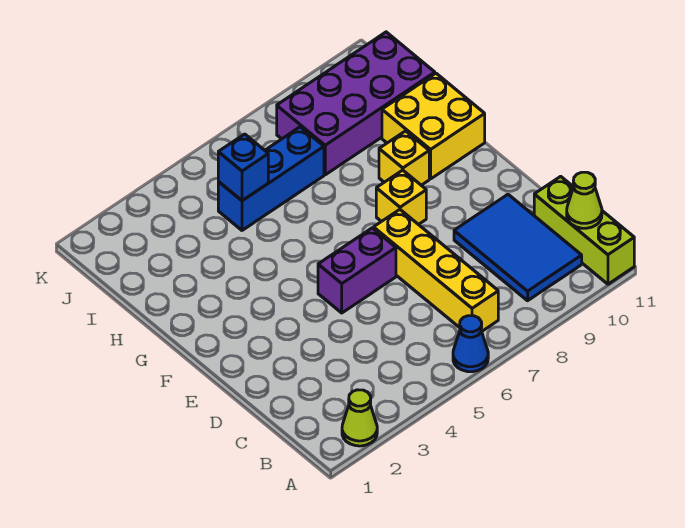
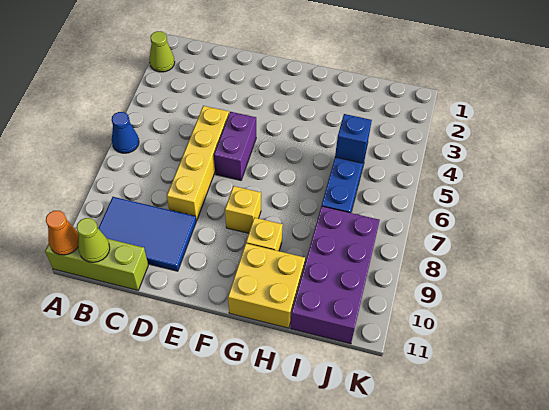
none -> orange cone A11 level 2
yellow brick B7:E7 level 1 -> yellow brick D5:D8 level 1

